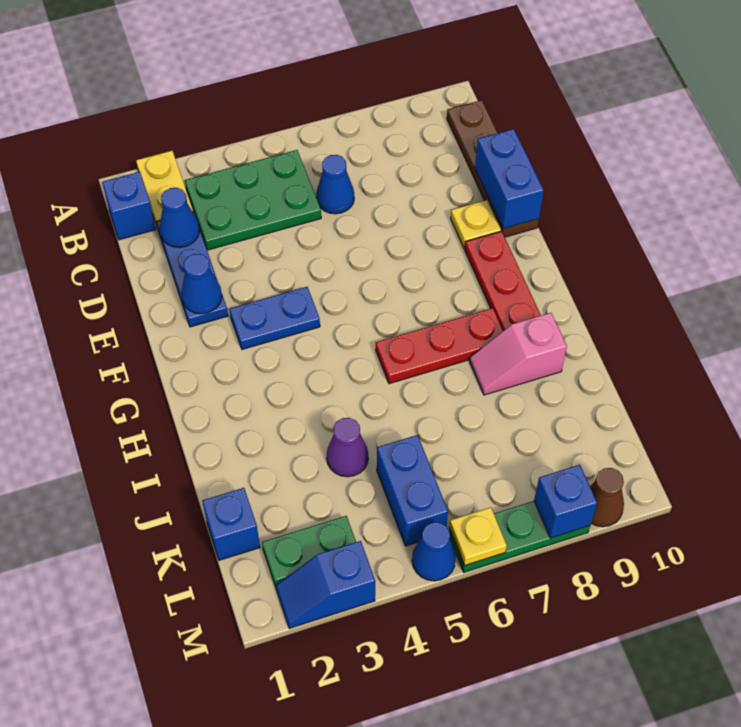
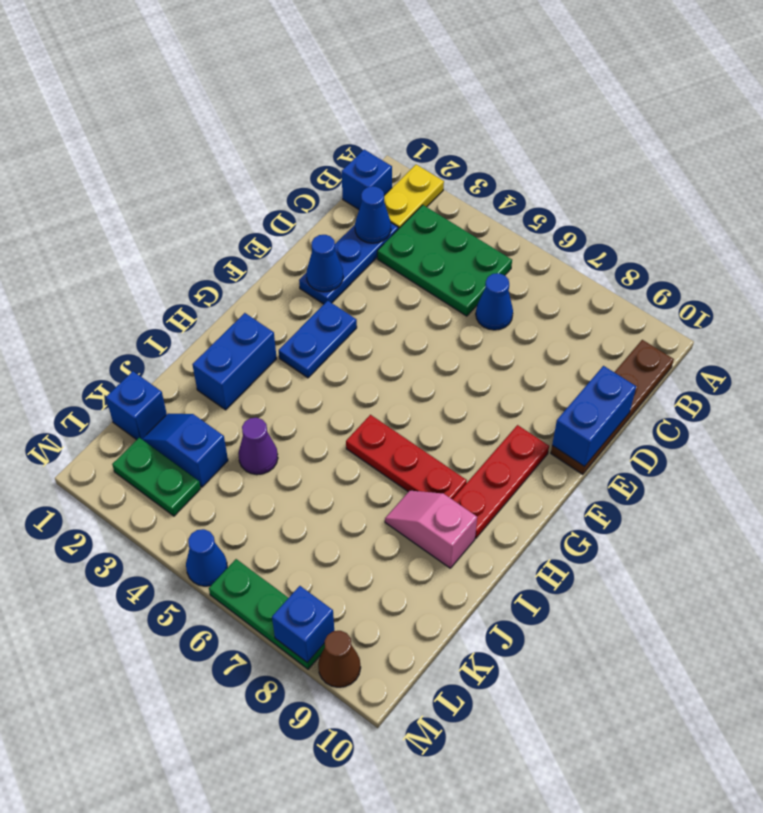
yellow plate E9 level 1 -> none
blue plate F3:F4 level 1 -> blue plate F3:G3 level 1
blue brick K5:L5 level 1 -> blue brick H2:I2 level 1
blue slope M2:M3 level 1 top 3 -> blue slope K2:K3 level 1 top 3
yellow plate M6 level 2 -> none

